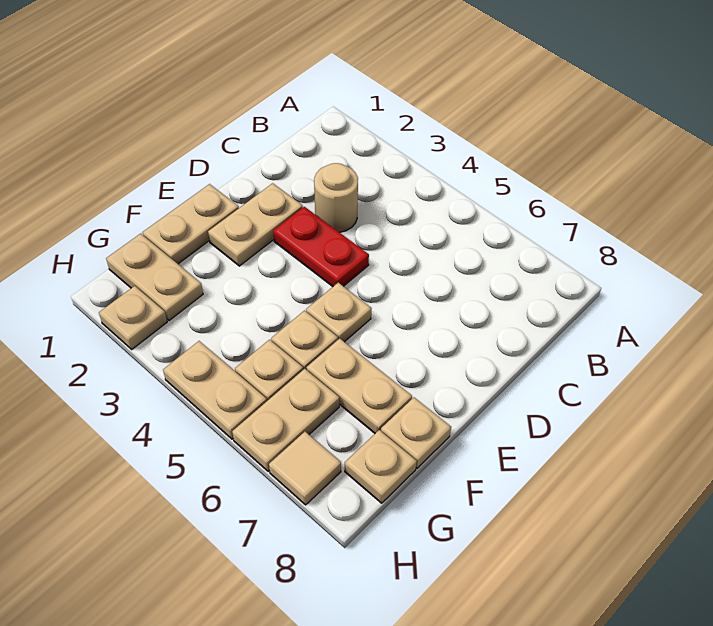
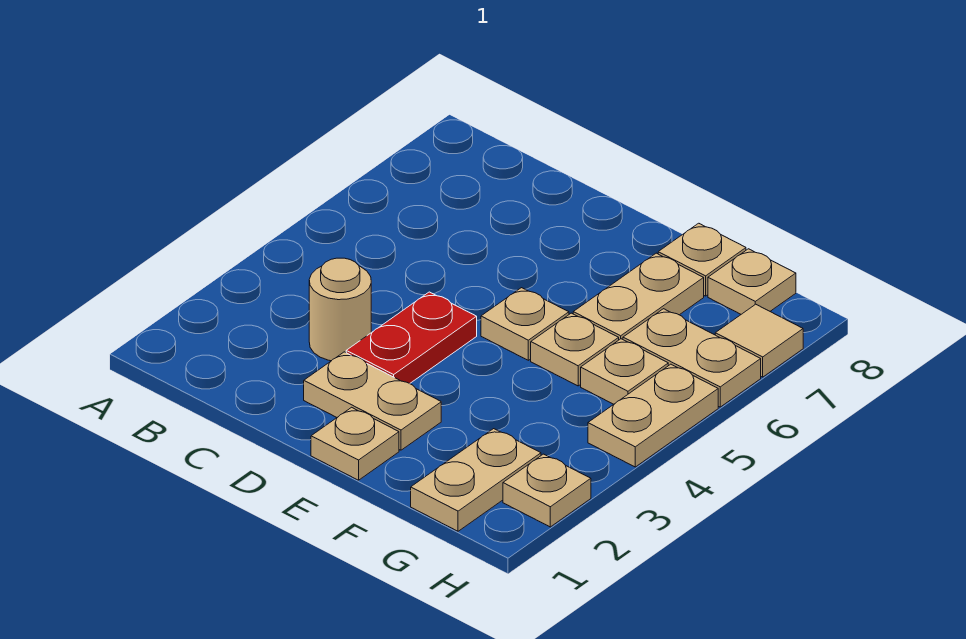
tan plate E1:F1 level 1 -> tan plate E1 level 1

